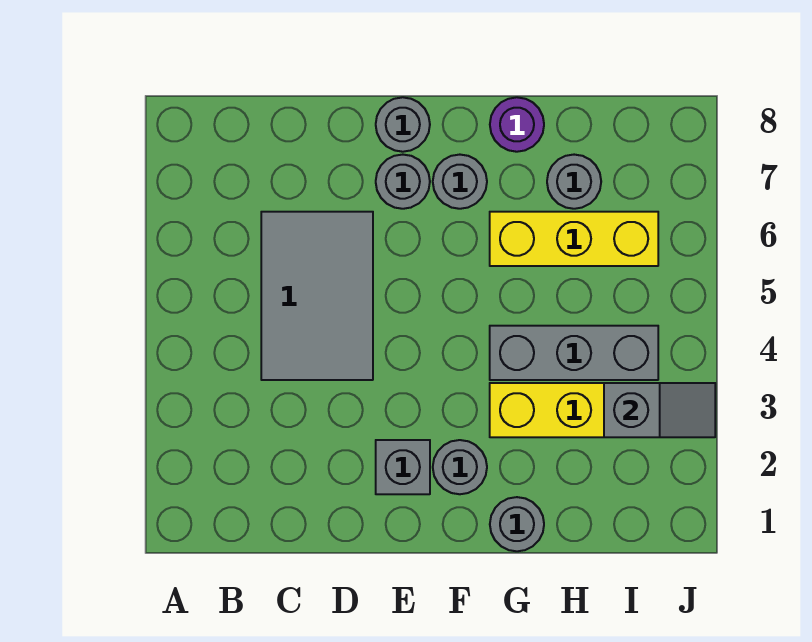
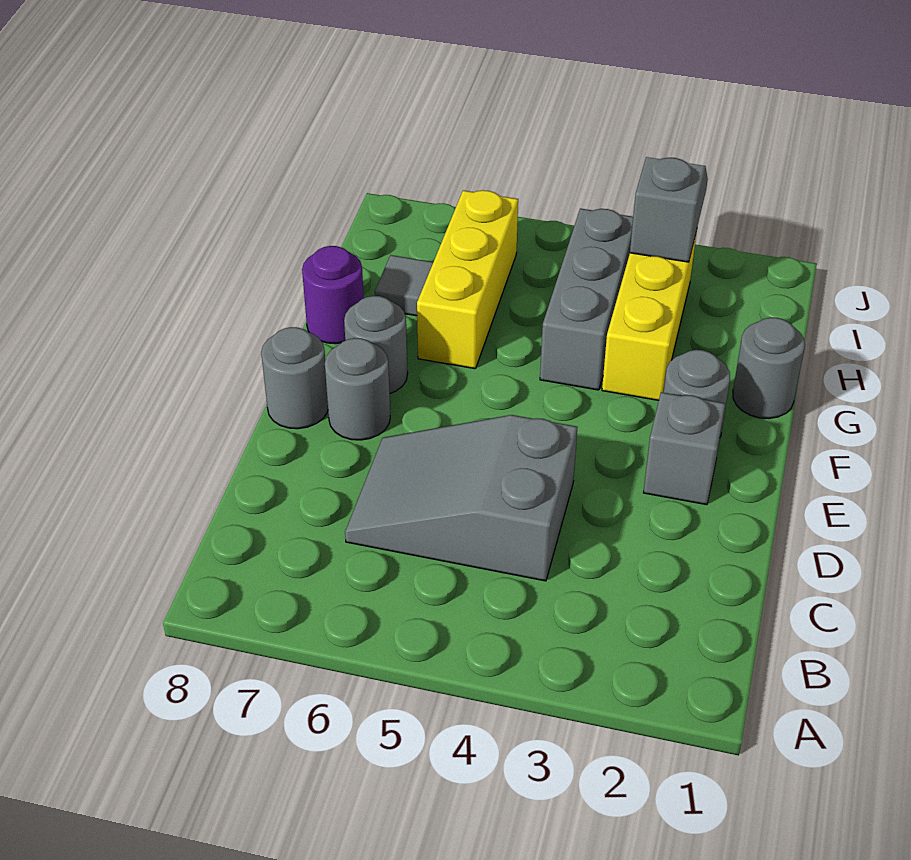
grey tile C4:D6 level 1 -> grey slope C4:D6 level 1 top 4
grey round brick H7 level 1 -> grey tile H7 level 1

